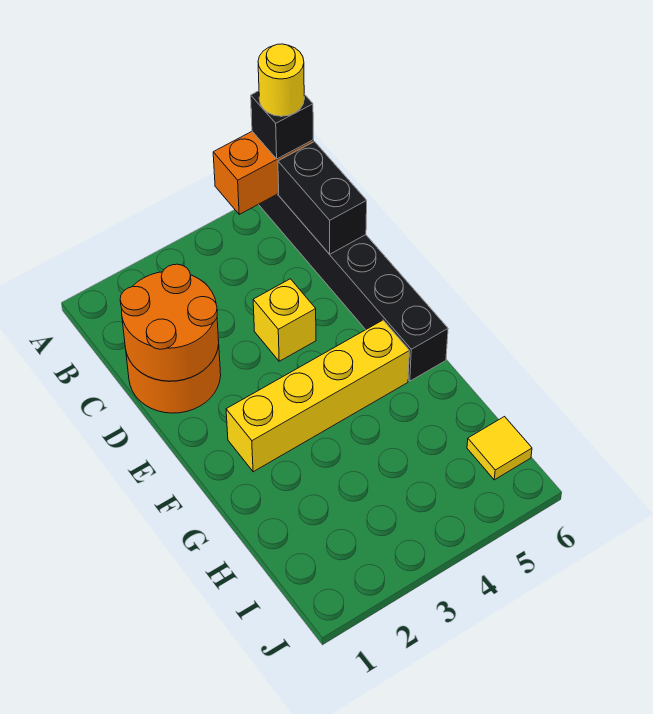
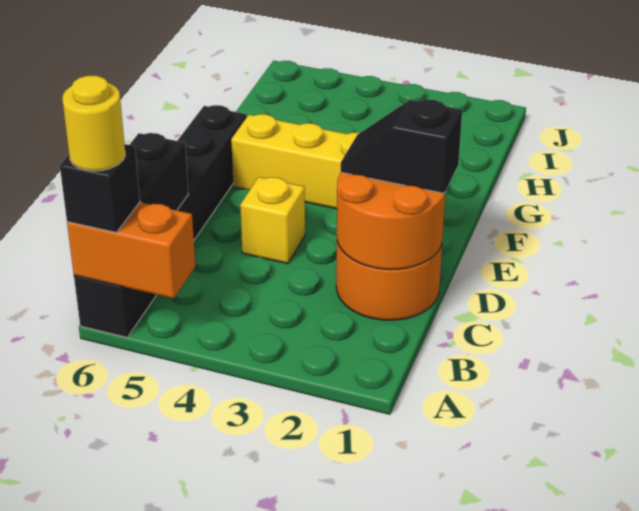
none -> black slope D1:D2 level 3 top 1
yellow tile I6 level 1 -> none

